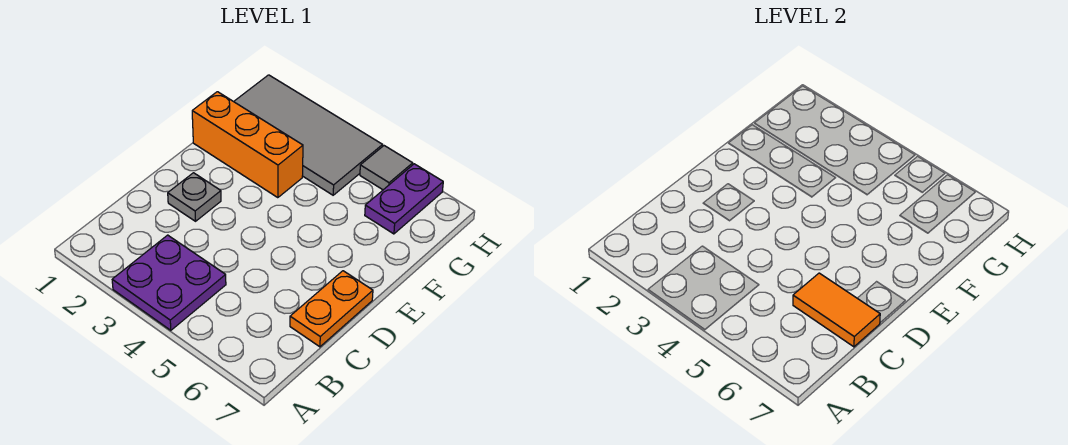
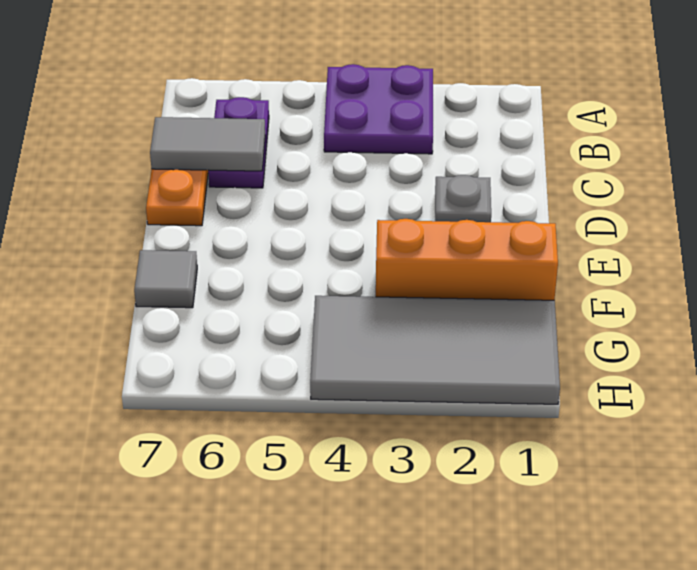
orange tile C6:C7 level 2 -> grey tile C6:C7 level 2
purple plate G6:H6 level 1 -> purple plate B6:C6 level 1
grey tile H5 level 1 -> grey tile F7 level 1

